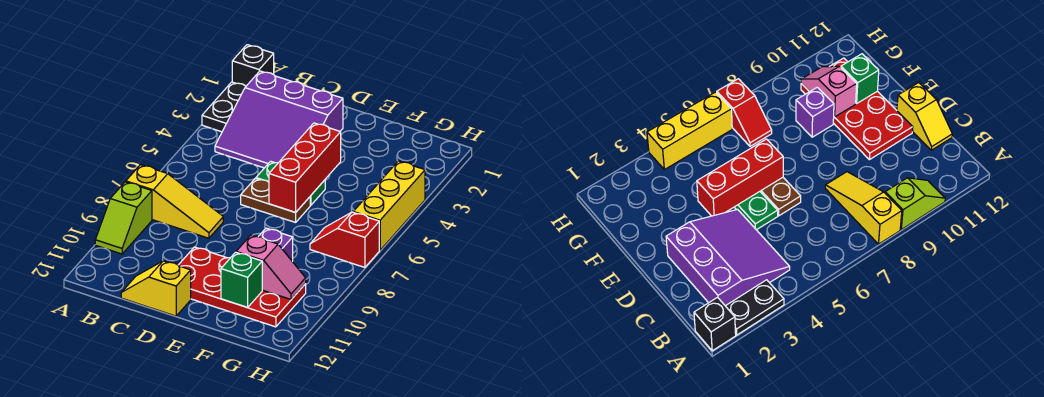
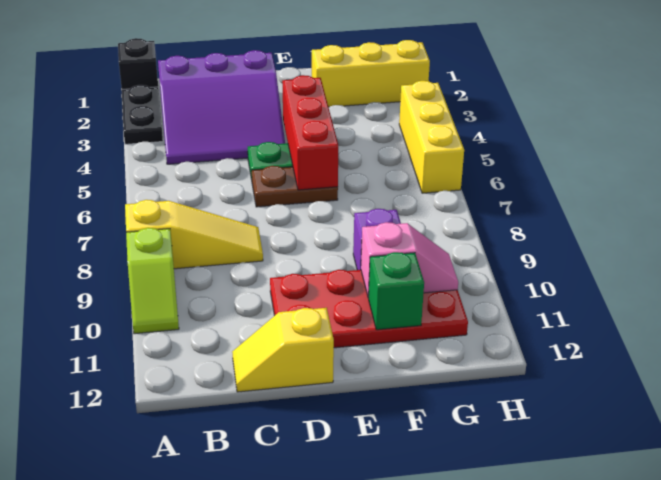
none -> yellow brick F2:H2 level 1
red slope G7:H7 level 1 top H -> none

